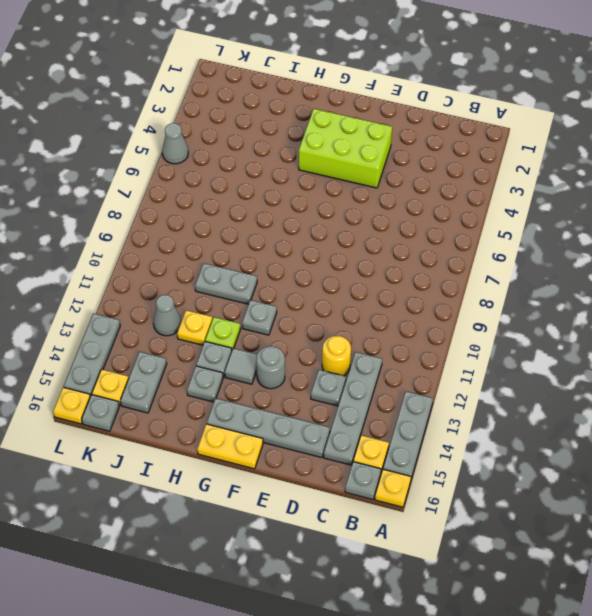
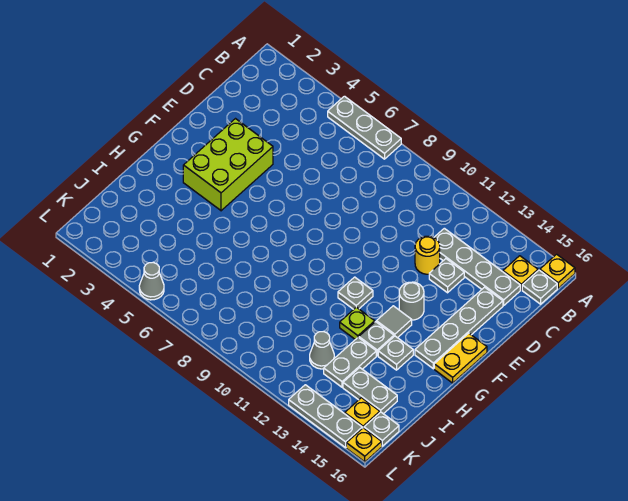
grey plate A13:A15 level 1 -> grey plate A5:A7 level 1
grey plate H10:I10 level 1 -> grey plate I13:J13 level 1
yellow plate I12 level 1 -> none

